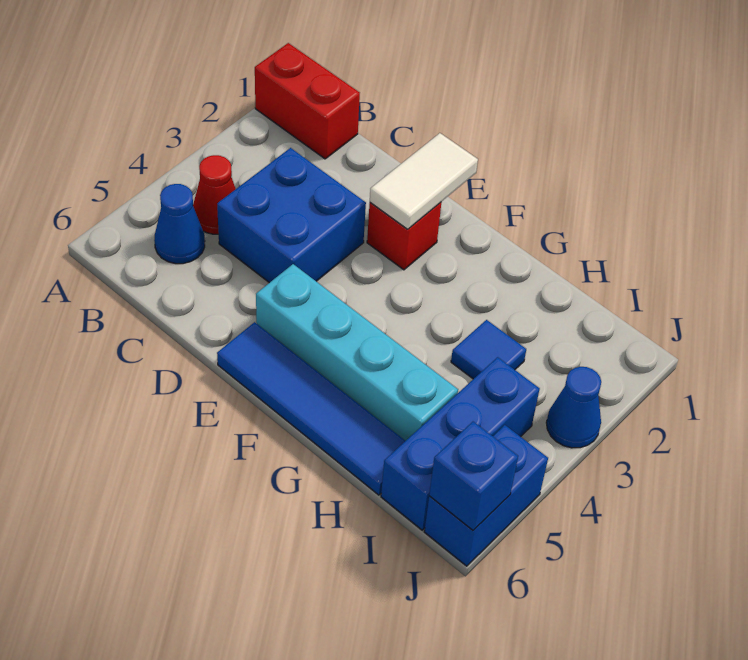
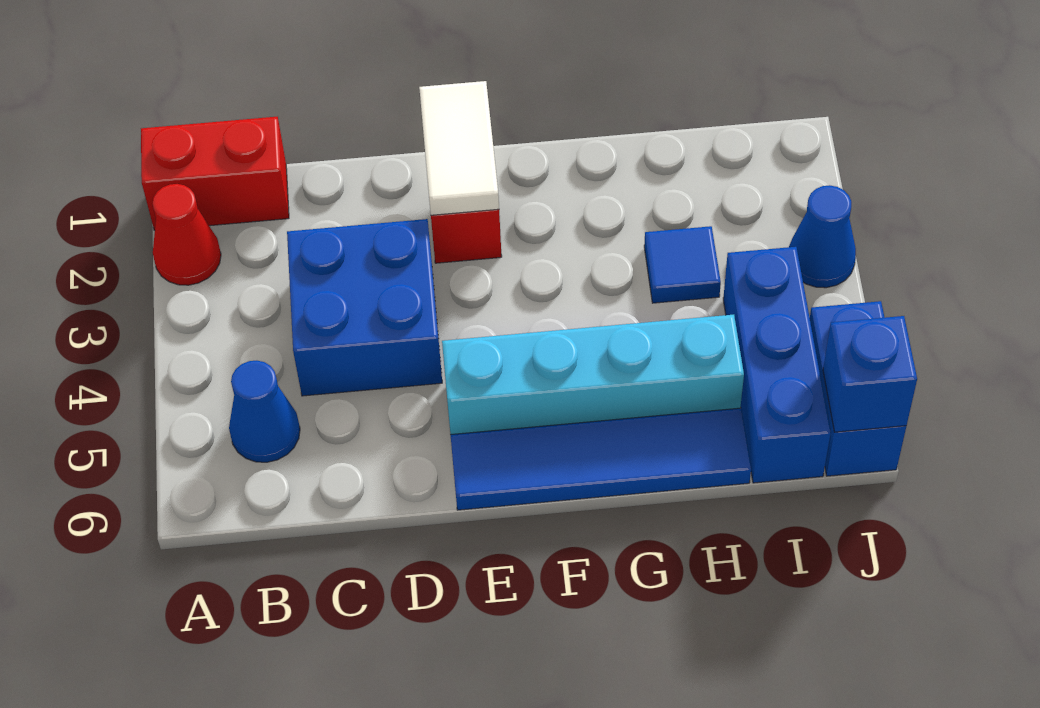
red cone B4 level 1 -> red cone A2 level 1

